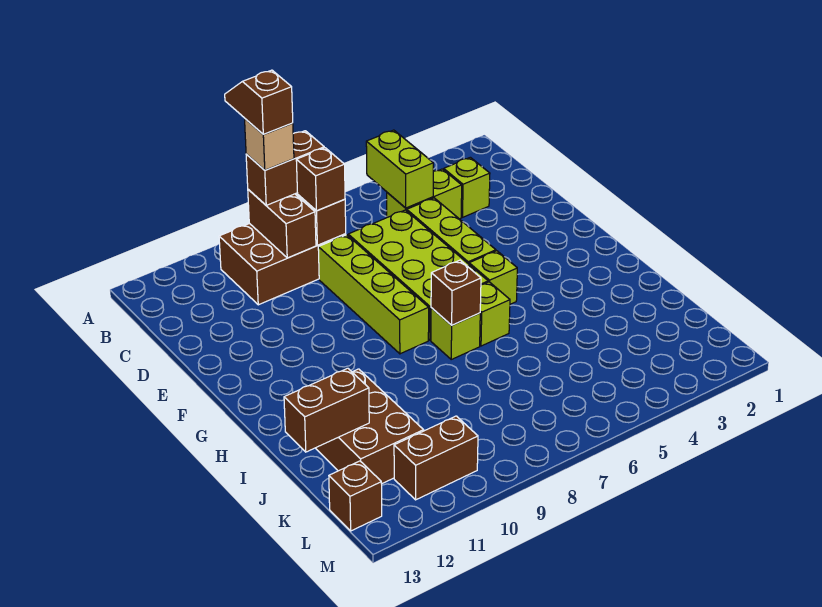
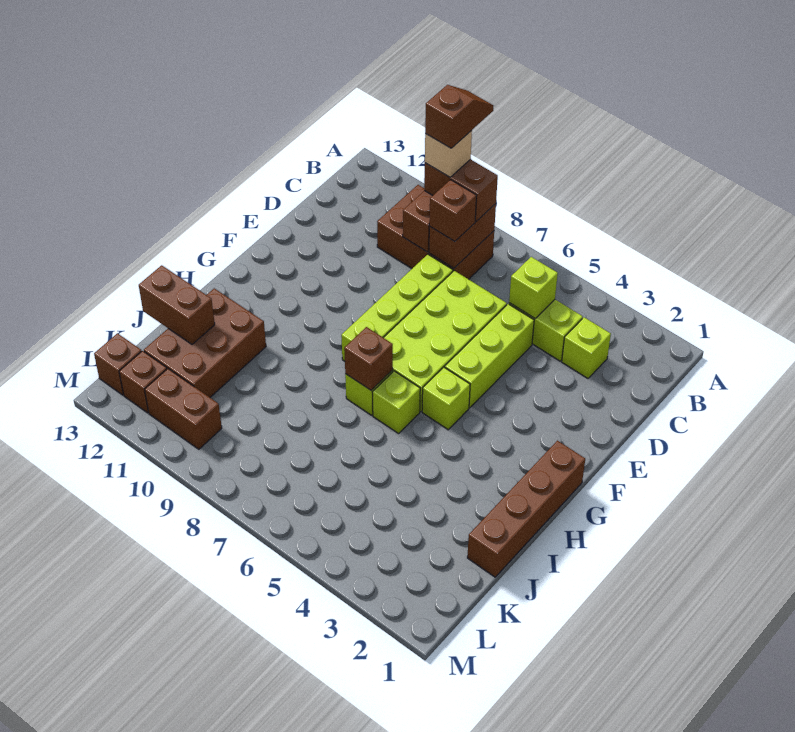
lime brick B5:C5 level 2 -> lime brick C5 level 2
none -> brown brick G1:J1 level 1
none -> brown brick L12 level 1

